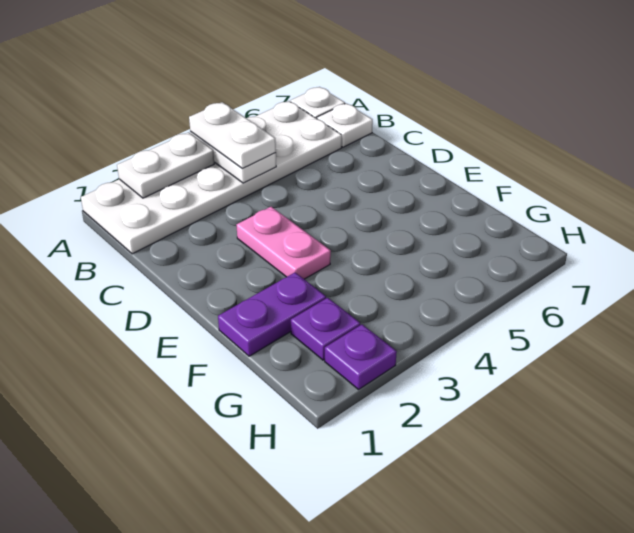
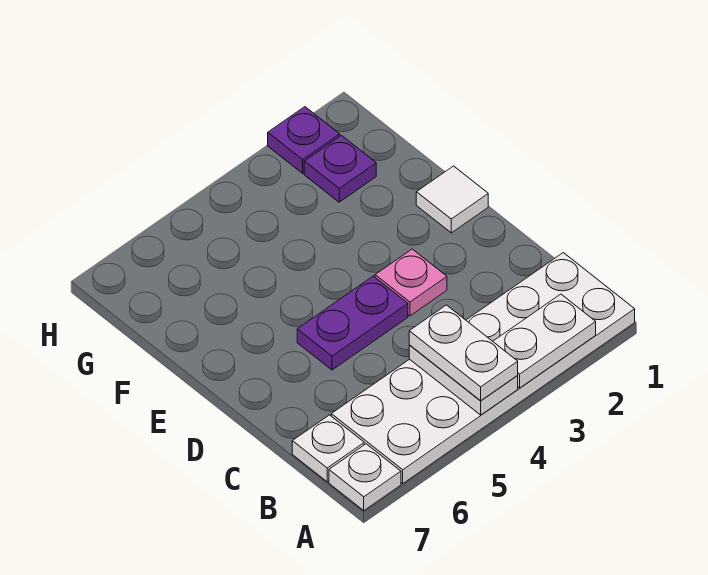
pink plate D3:E3 level 1 -> pink plate D3 level 1
none -> white tile E1 level 1
purple plate F1:F2 level 1 -> purple plate D4:D5 level 1

